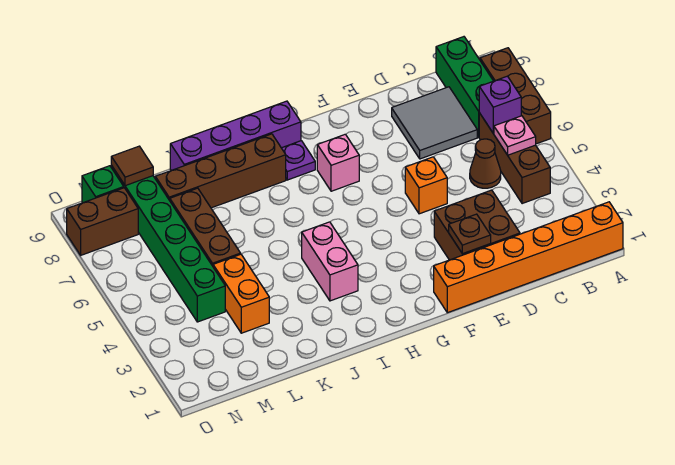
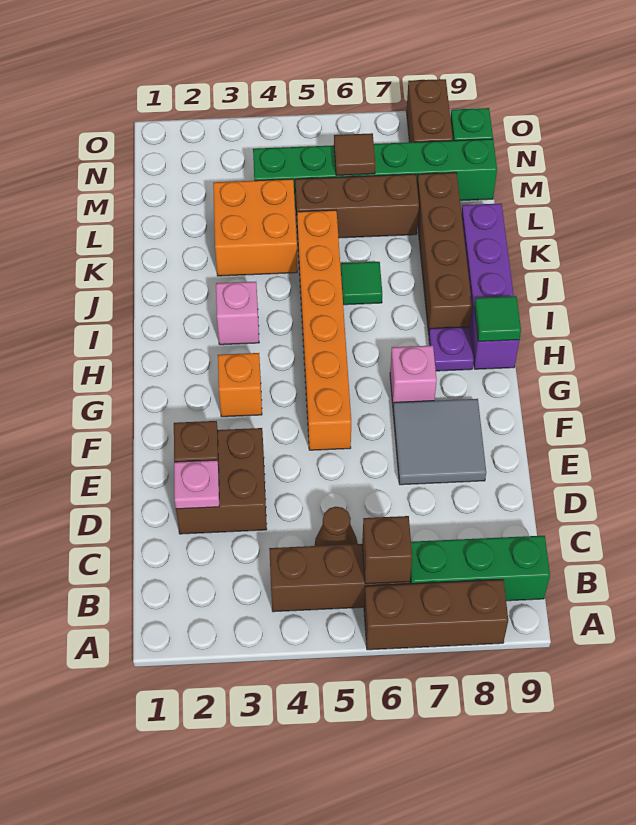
orange brick A1:F1 level 1 -> orange brick F5:K5 level 1
pink plate B5 level 2 -> pink plate D2 level 2
purple brick B6 level 2 -> brown brick B6 level 2
grey tile C7:D8 level 1 -> grey tile E7:F8 level 1
orange brick E5 level 1 -> orange brick G3 level 1
none -> green tile H9 level 2
pink brick I3:I4 level 1 -> pink brick I3 level 1
none -> green tile J6 level 1
orange brick L3:L4 level 1 -> orange brick K3:L4 level 1
brown tile M9 level 2 -> brown tile M6 level 2

